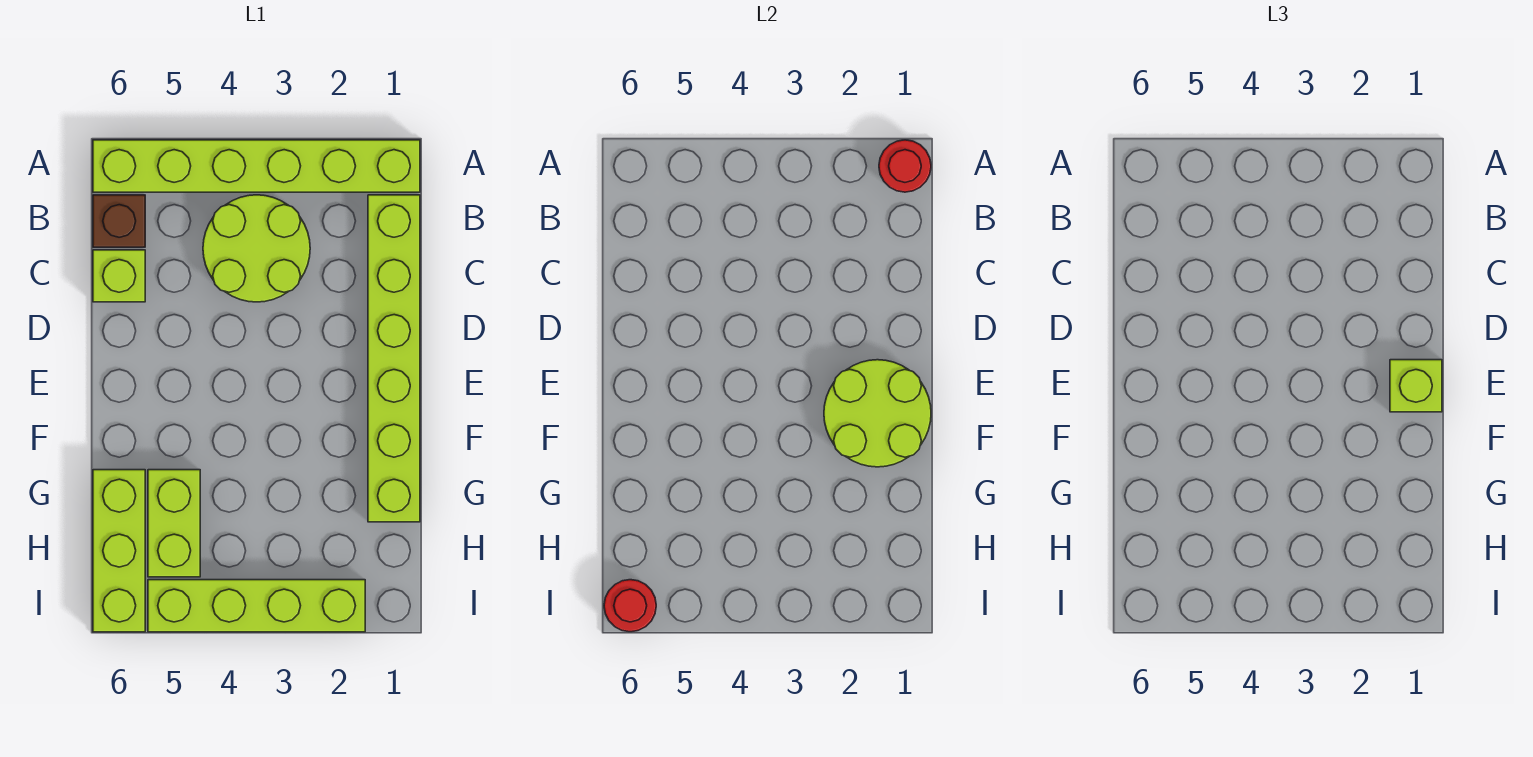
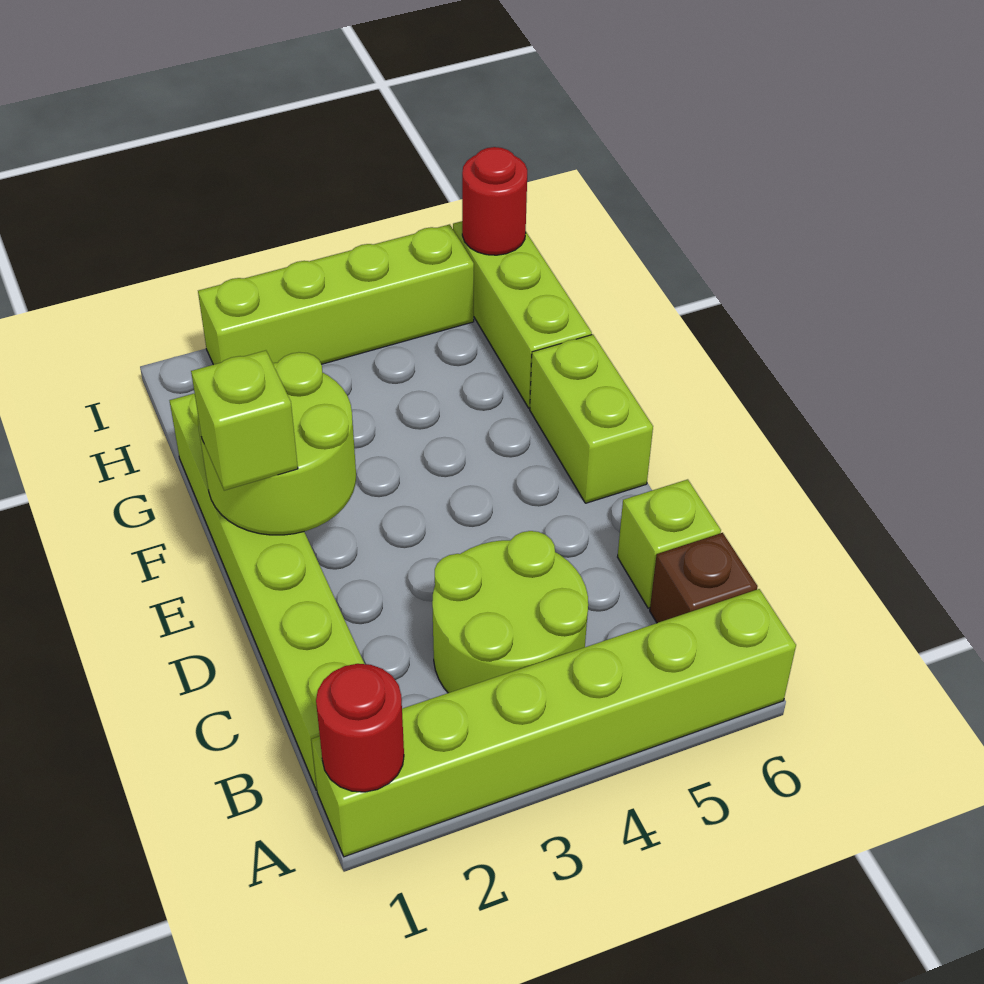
lime brick G5:H5 level 1 -> lime brick E6:F6 level 1

